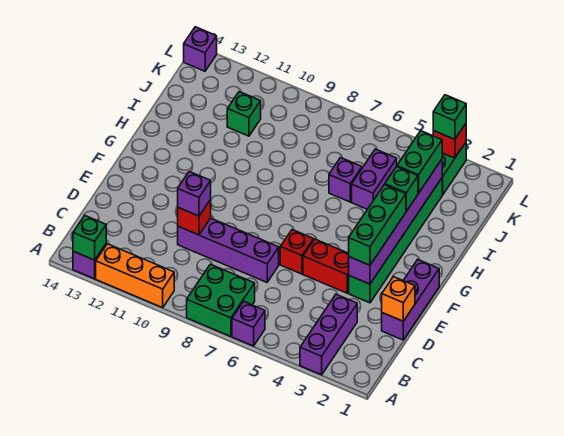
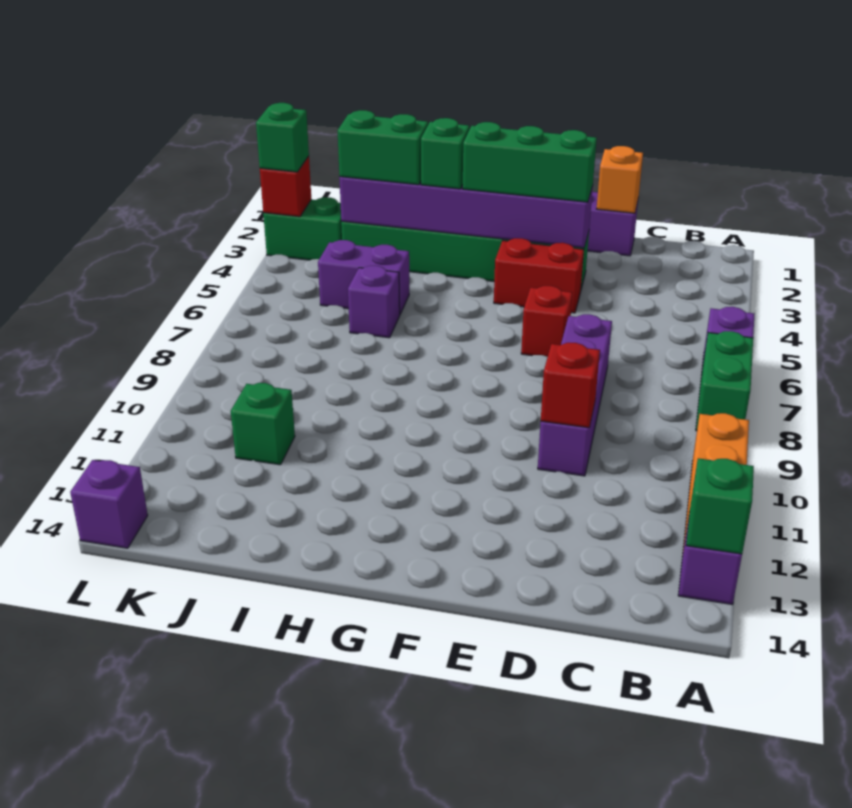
purple brick A3:C3 level 1 -> none
green brick A7:B8 level 1 -> green brick A7:A8 level 1
purple brick D10 level 3 -> none
red brick E4:E5 level 1 -> red brick E4:F4 level 1

